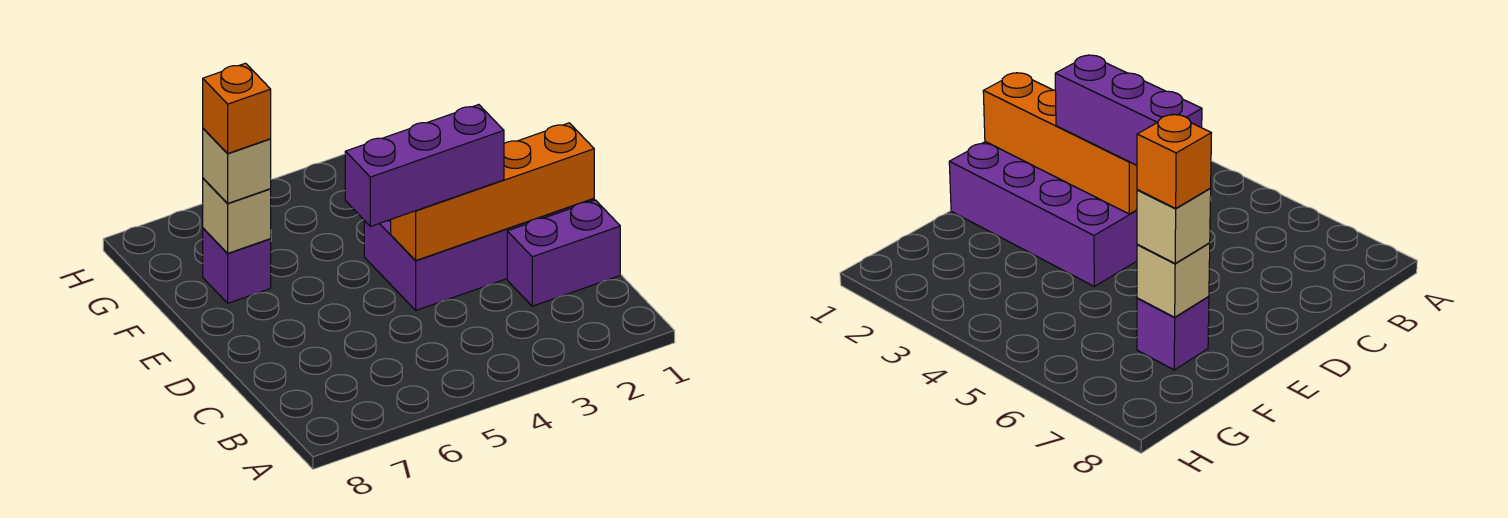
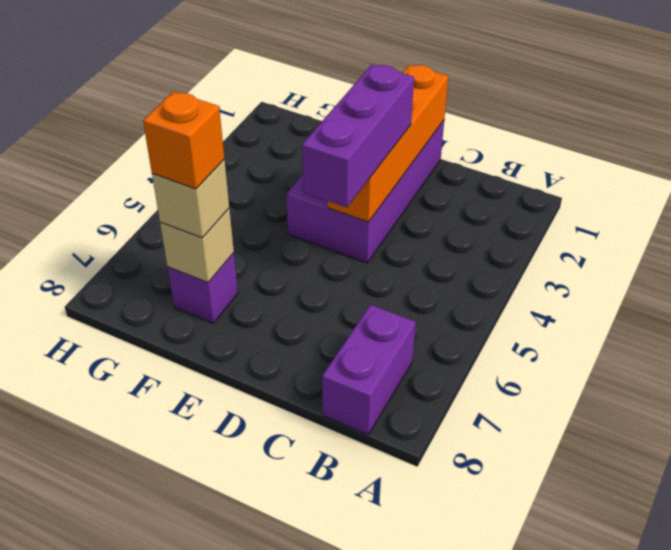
purple brick C1:C2 level 1 -> purple brick B7:B8 level 1

